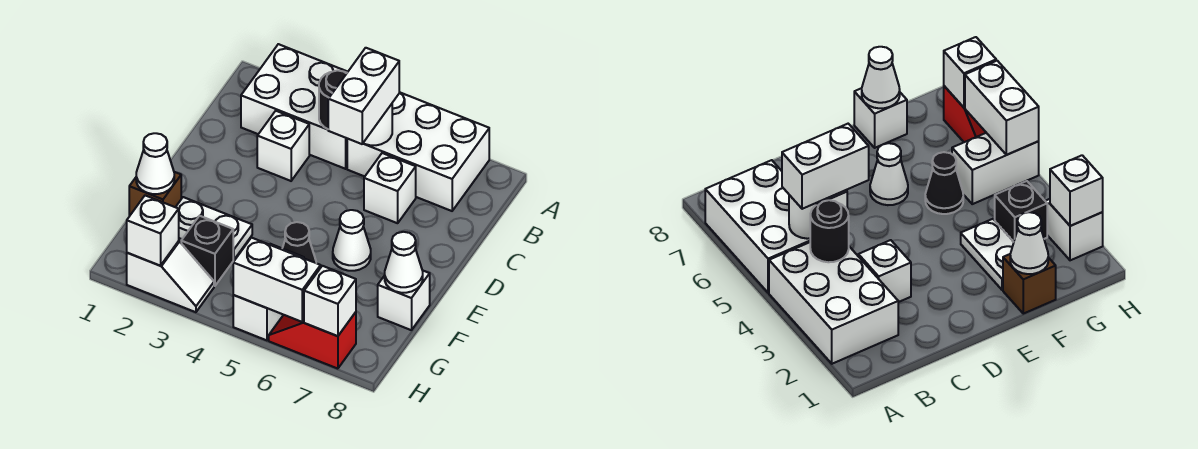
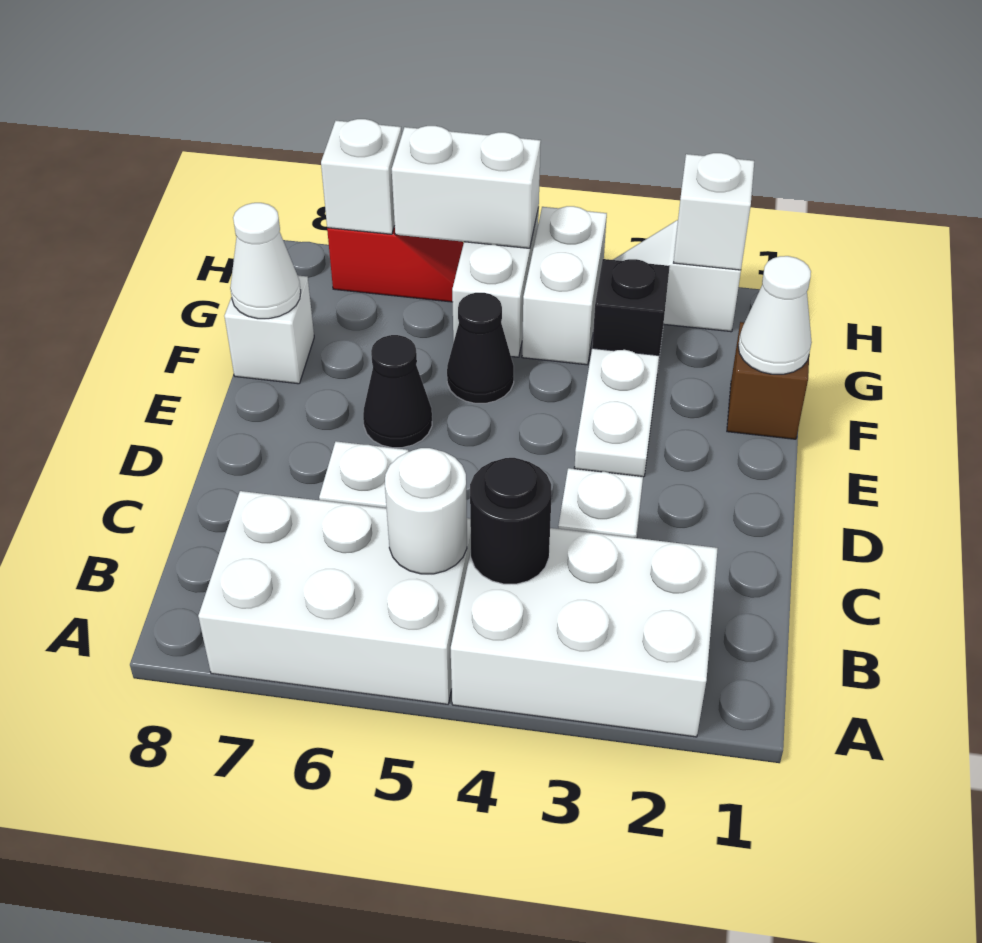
white brick B5:C5 level 3 -> white brick G4:H4 level 1
white cone E6 level 1 -> black cone E6 level 1
white plate F2:F3 level 1 -> white plate E3:F3 level 1

